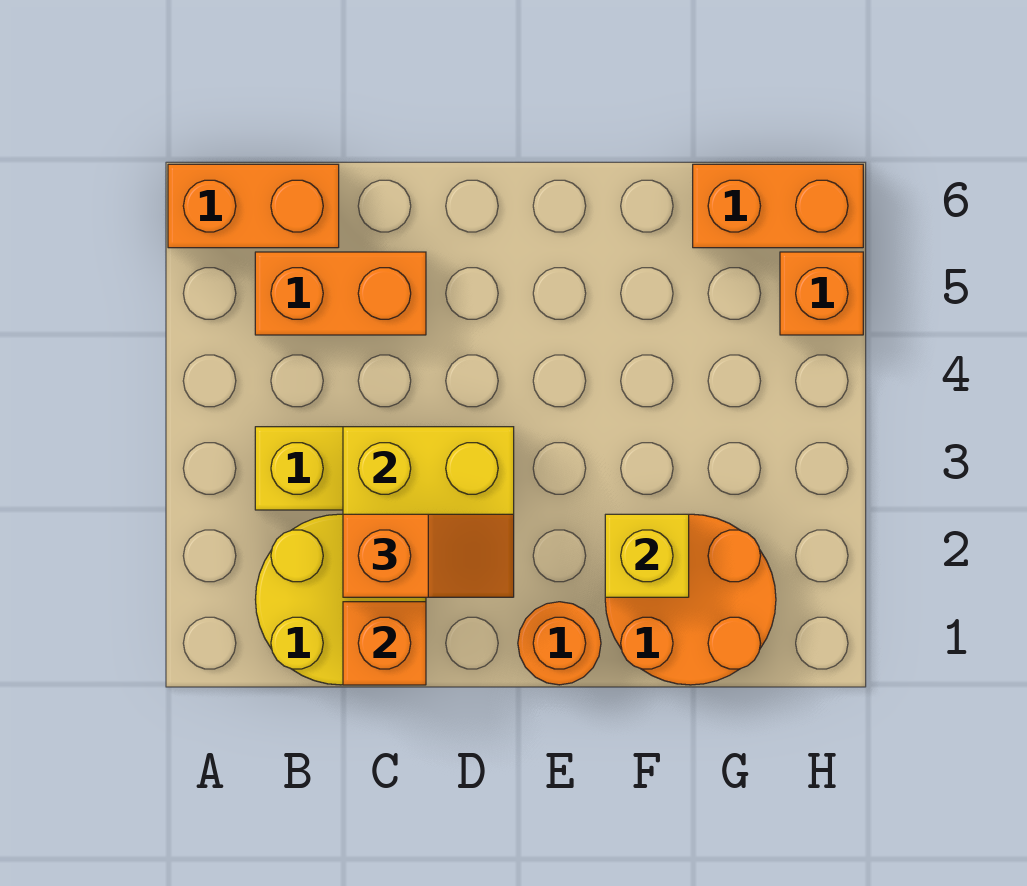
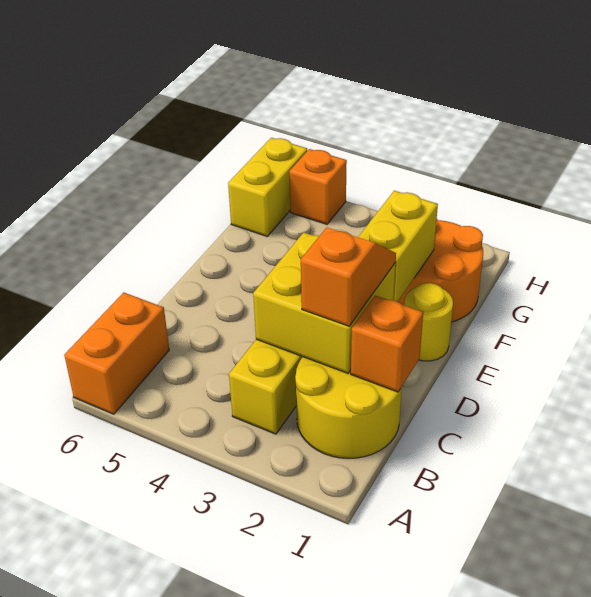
orange brick B5:C5 level 1 -> none
orange round brick E1 level 1 -> yellow round brick E1 level 1
yellow brick F2 level 2 -> yellow brick E2:F2 level 2
orange brick G6:H6 level 1 -> yellow brick G6:H6 level 1

